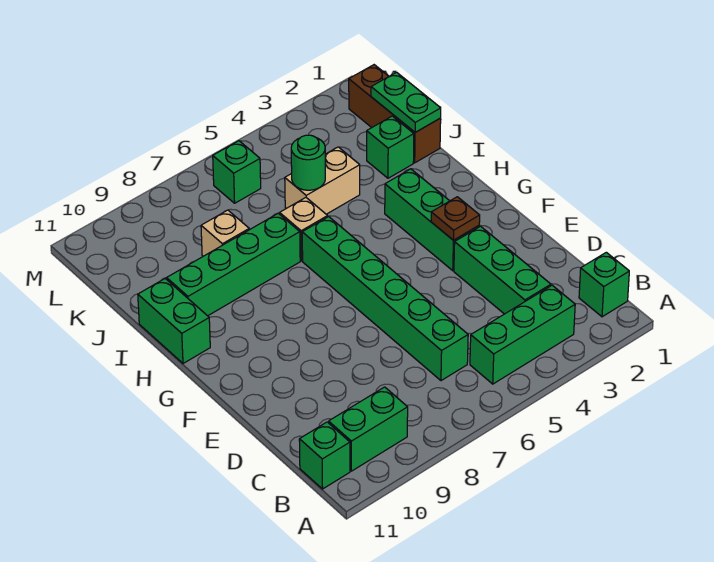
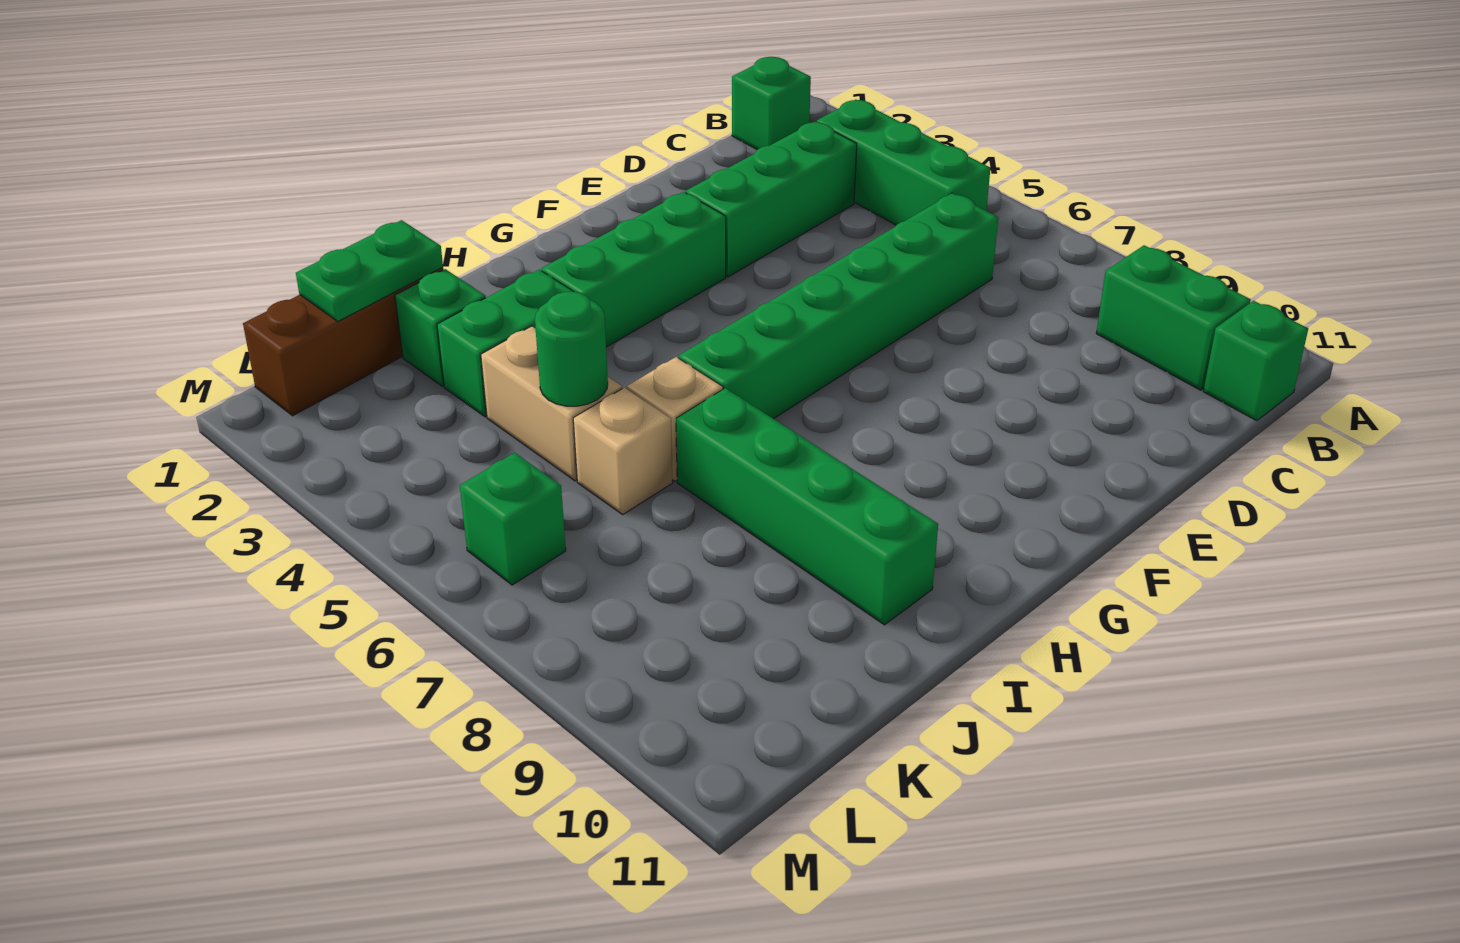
brown plate F3 level 2 -> none
green brick H11:I11 level 1 -> green brick I3:J3 level 1
tan brick J8 level 1 -> tan brick J6 level 1

